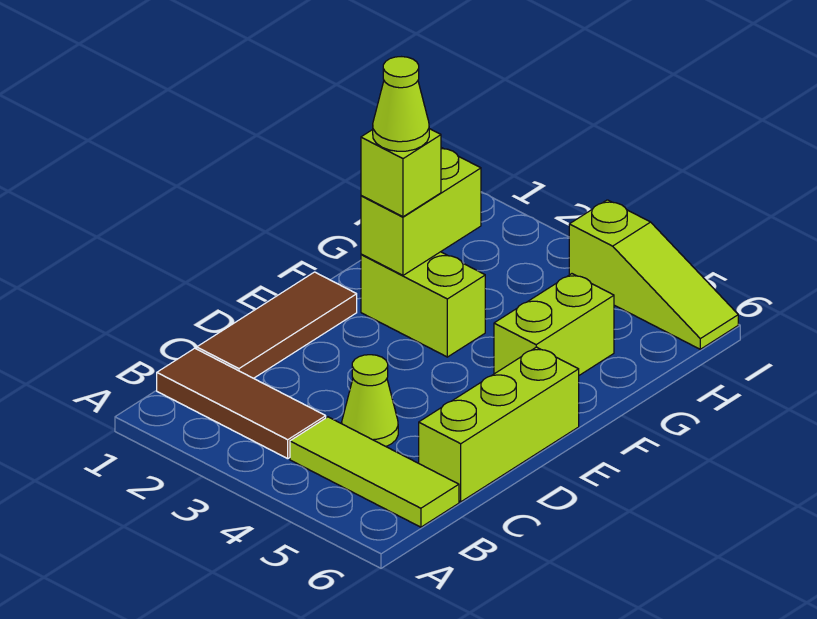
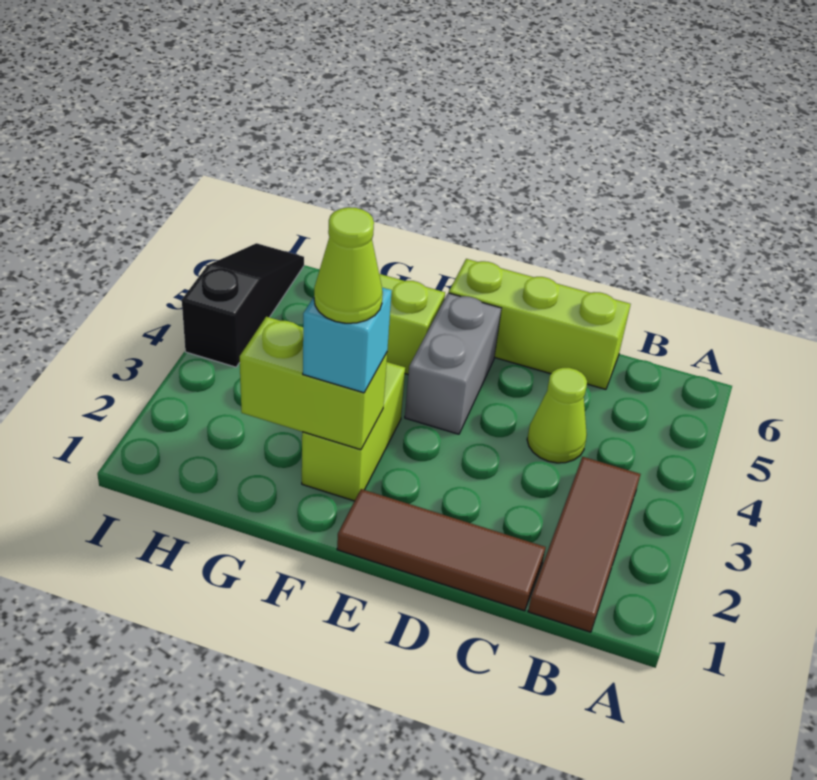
lime tile B4:B6 level 1 -> none
none -> grey brick E4:E5 level 1
lime brick F2 level 3 -> cyan brick F2 level 3
lime slope I4:I6 level 1 top 4 -> black slope I4:I6 level 1 top 4

